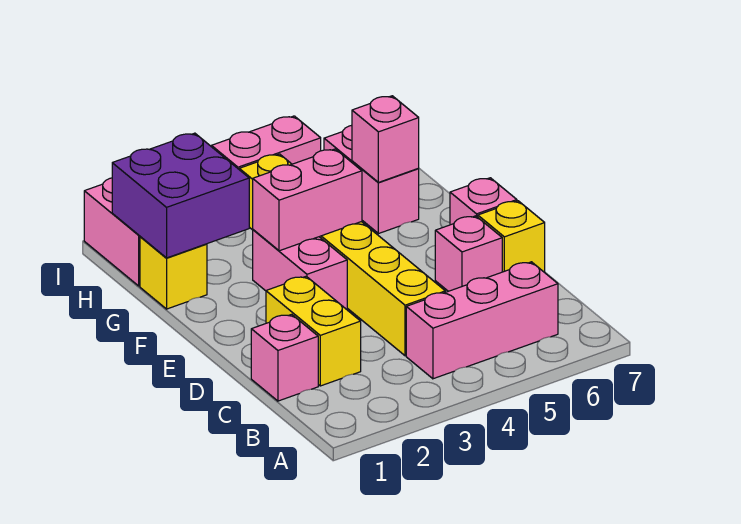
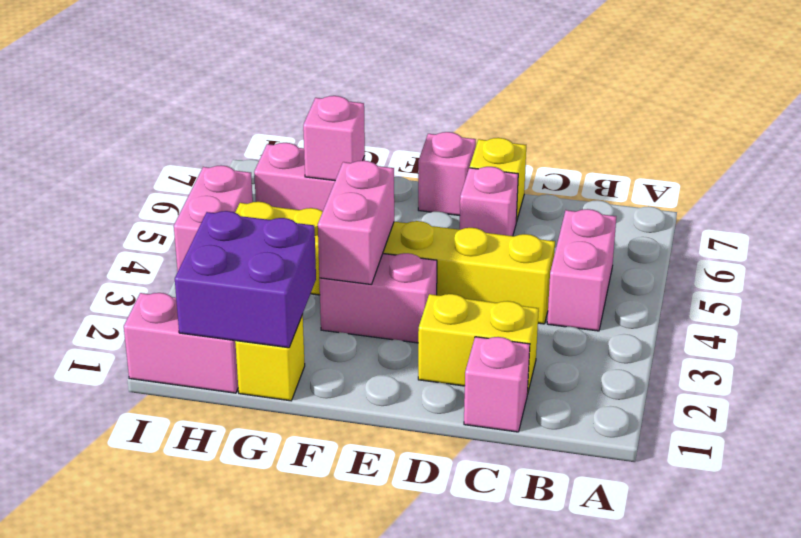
pink brick B4:B6 level 1 -> pink brick B4:B5 level 1

